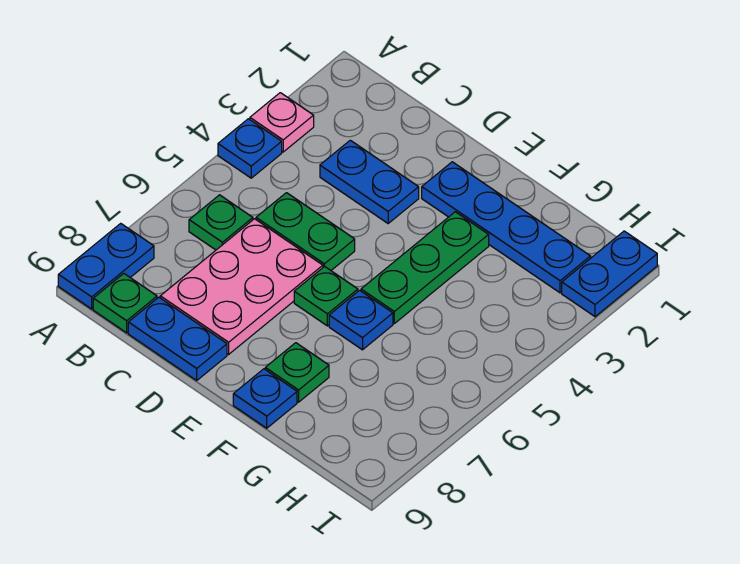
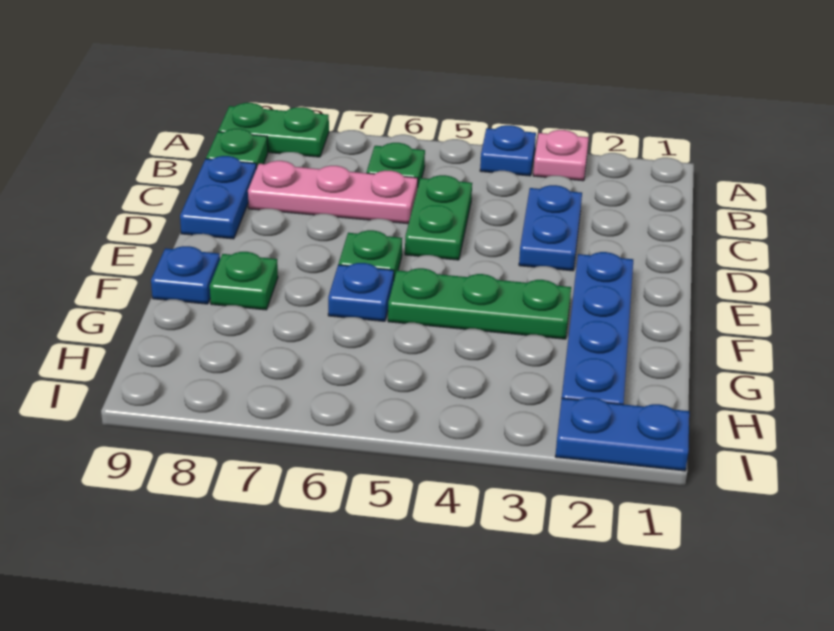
blue plate A8:A9 level 1 -> green plate A8:A9 level 1
pink plate C6:D8 level 1 -> pink plate C6:C8 level 1

